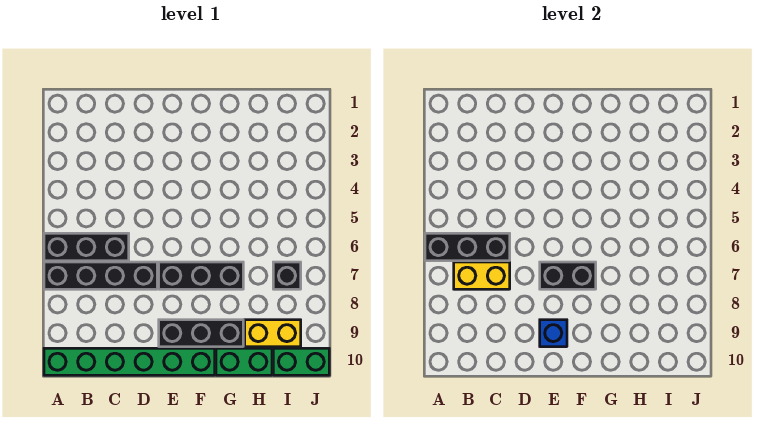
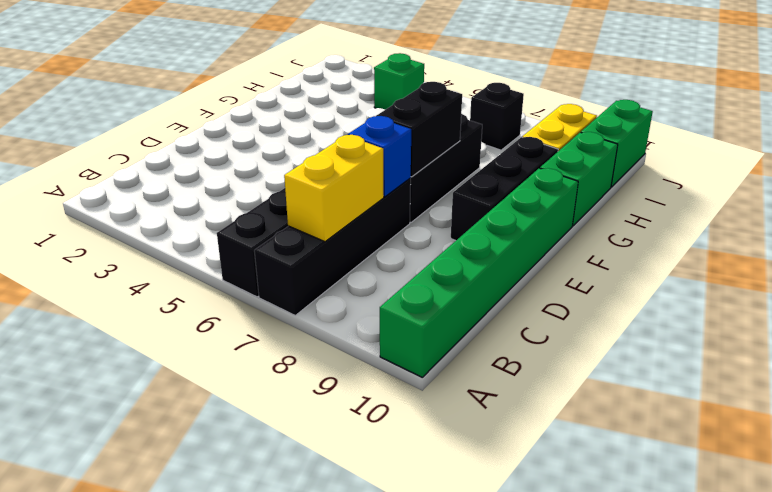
black brick A6:C6 level 2 -> none
blue brick E9 level 2 -> blue brick D7 level 2
none -> green brick I4 level 1

